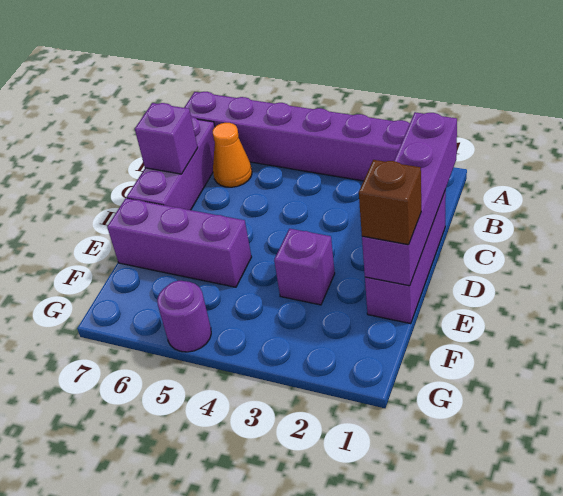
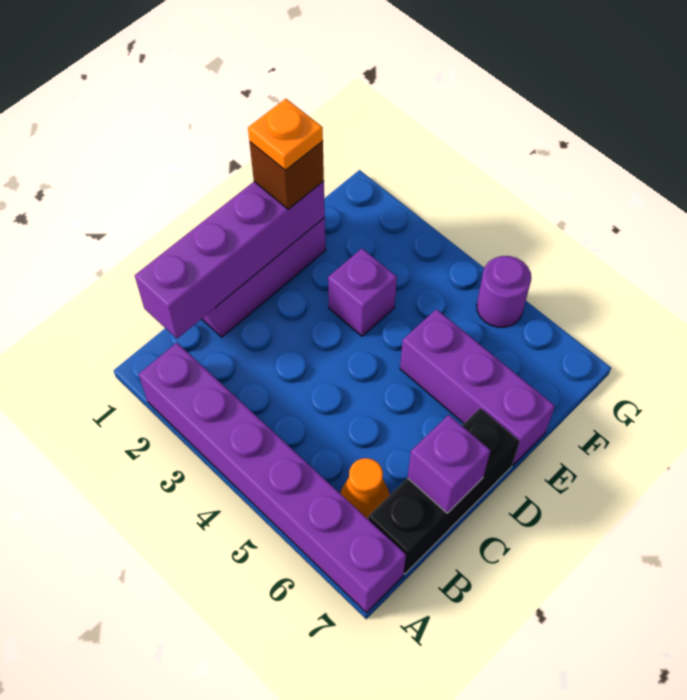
purple brick B7:D7 level 1 -> black brick B7:D7 level 1
none -> orange plate E1 level 4

